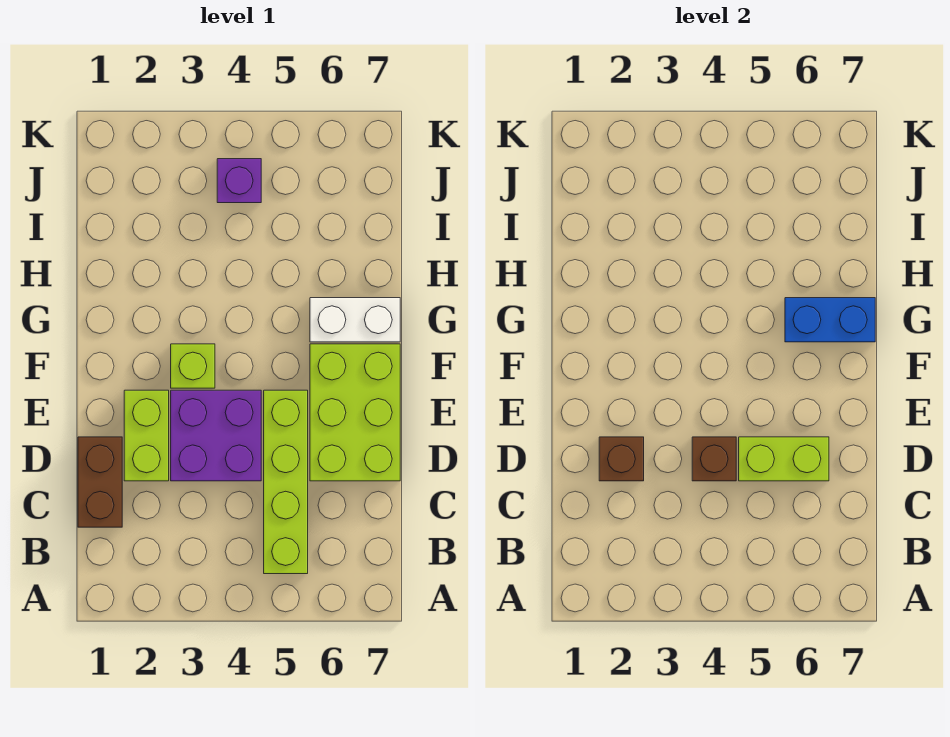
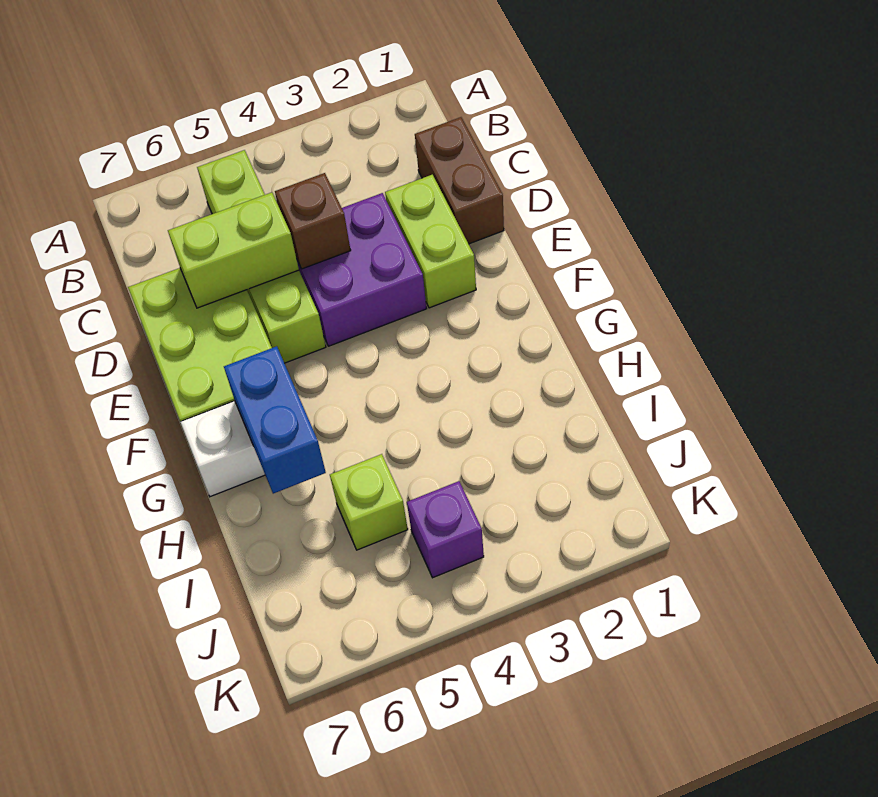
brown brick D2 level 2 -> none
lime brick F3 level 1 -> lime brick I5 level 1
blue brick G6:G7 level 2 -> blue brick G6:H6 level 2

